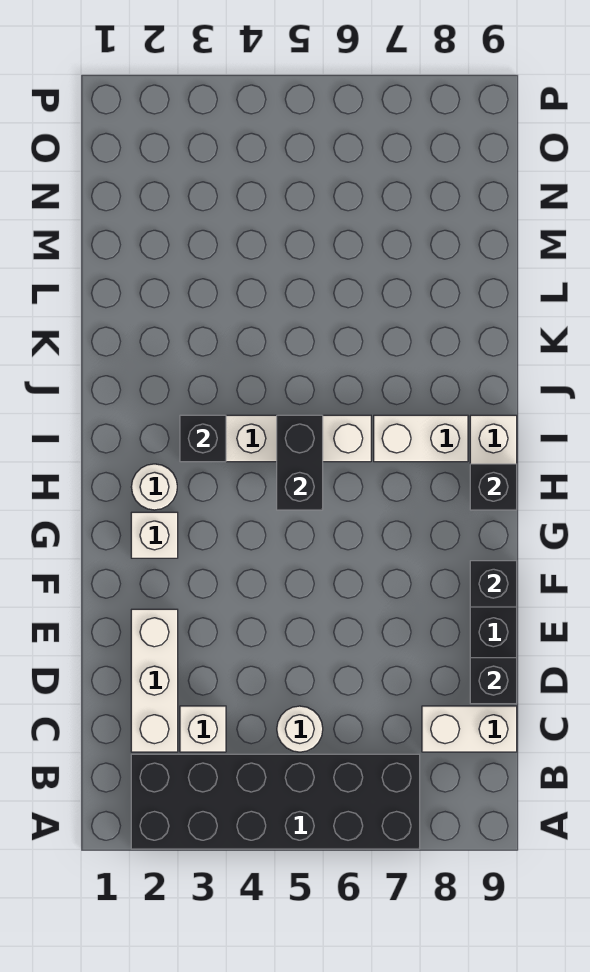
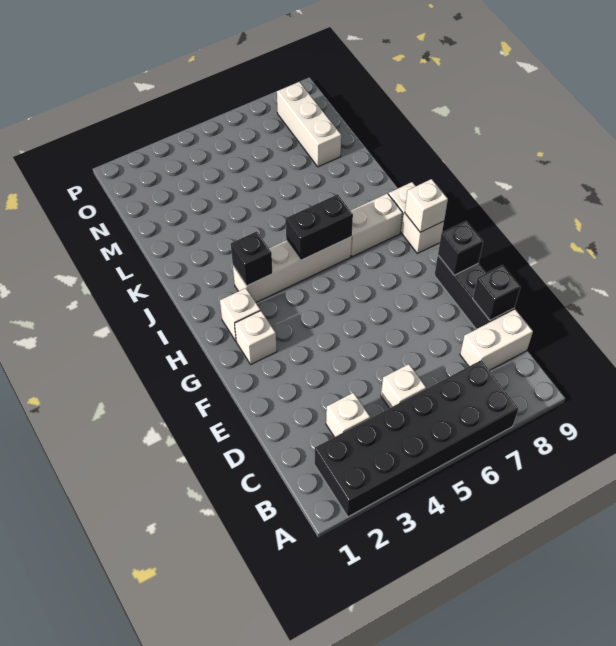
white brick C2:E2 level 1 -> white brick M8:O8 level 1
white round brick C5 level 1 -> white brick C5 level 1
white round brick H2 level 1 -> white brick H2 level 1
black brick H5:I5 level 2 -> black brick I5:I6 level 2
black brick H9 level 2 -> white brick H9 level 2

